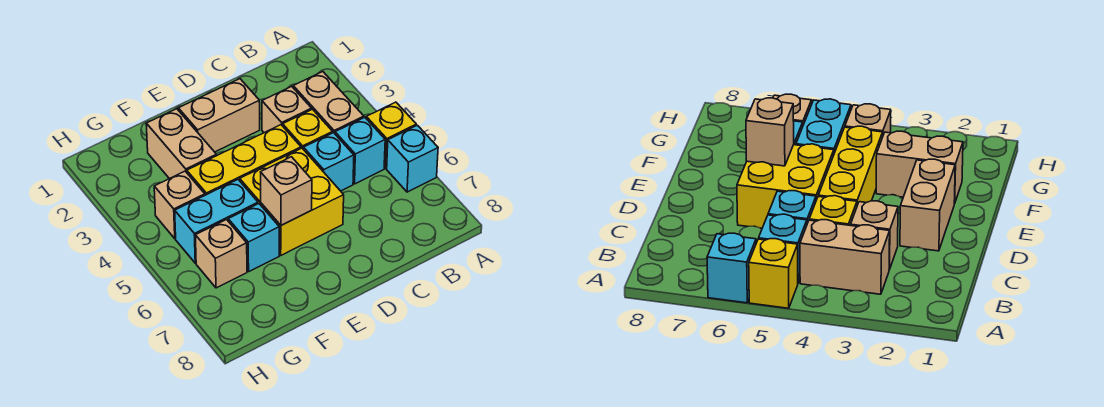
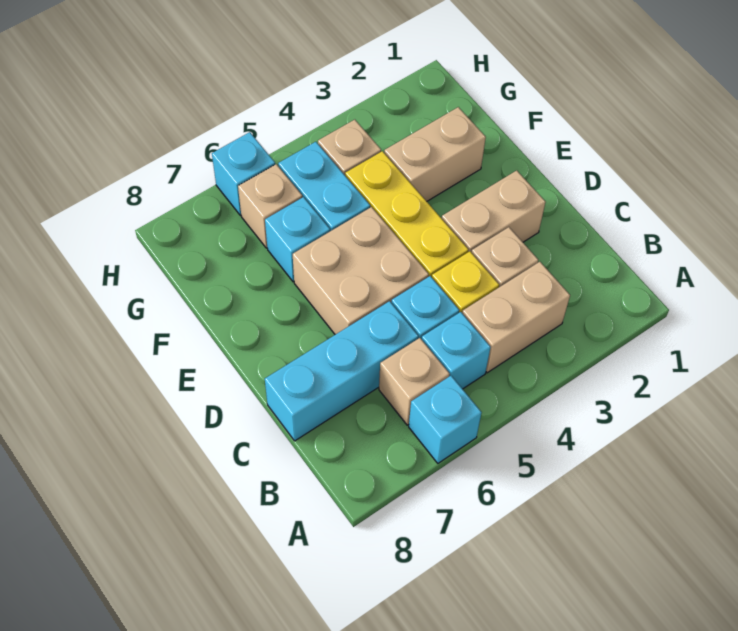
yellow brick A5 level 1 -> none
none -> cyan brick C6:C8 level 1
tan brick D2:E2 level 1 -> tan brick D2:D3 level 1
yellow brick D5:E6 level 1 -> tan brick D5:E6 level 1
tan brick E6 level 2 -> tan brick B6 level 1
none -> cyan brick H6 level 1

